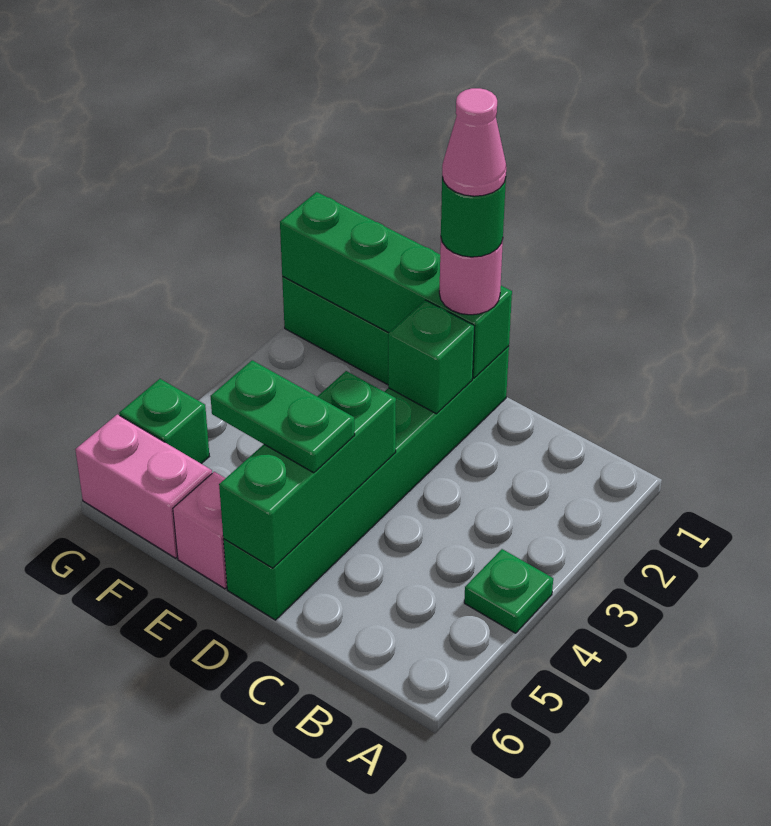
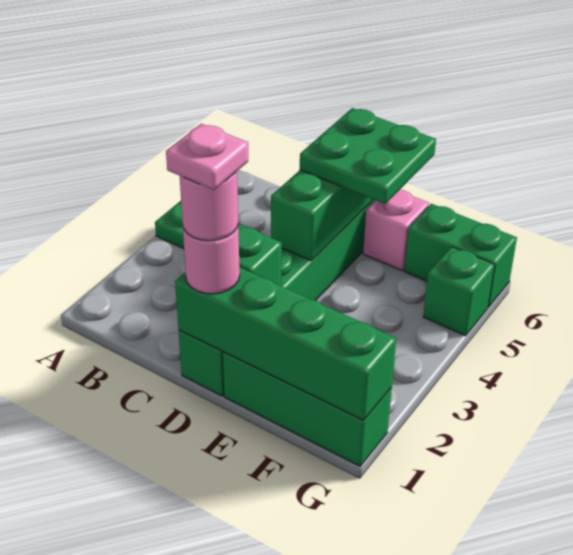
green round brick D1 level 4 -> pink round brick D1 level 4
pink cone D1 level 5 -> pink plate D1 level 5
green plate D5:E5 level 3 -> green plate D5:E6 level 3
pink brick F6:G6 level 1 -> green brick F6:G6 level 1

